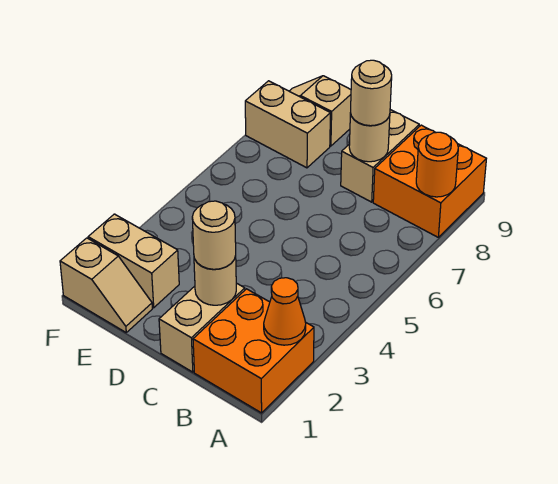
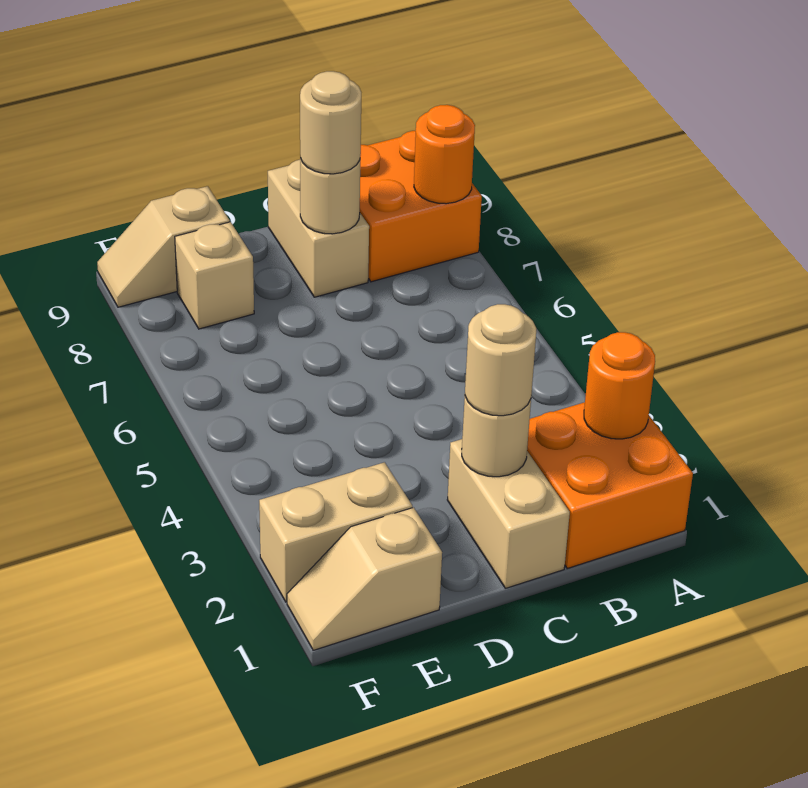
orange cone A2 level 2 -> orange round brick A2 level 2
tan slope E1:F1 level 1 top F -> tan slope E1:F1 level 1 top E
tan brick E8:F8 level 1 -> tan brick E8 level 1

